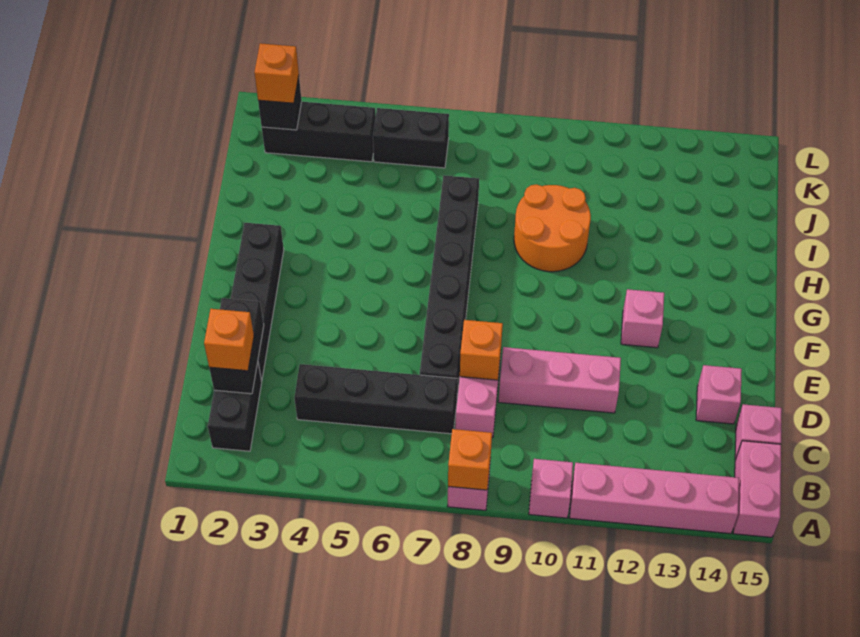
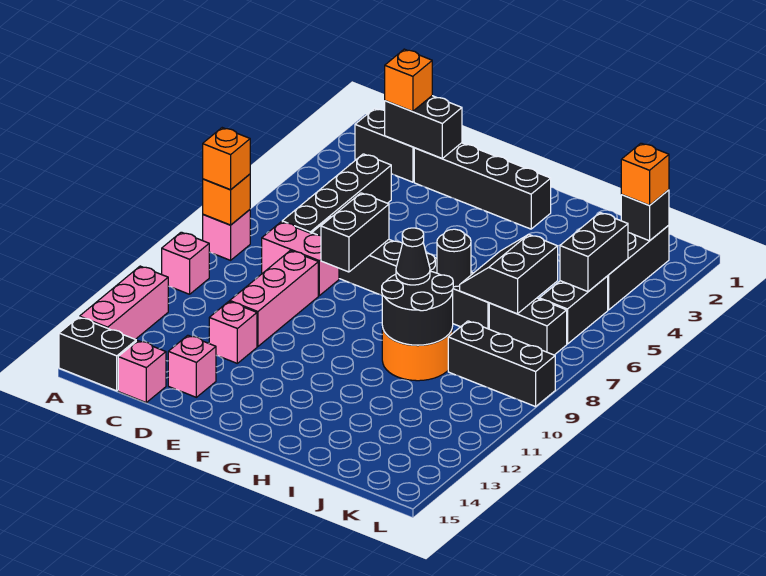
pink brick A11:A14 level 1 -> pink brick A12:A14 level 1
pink brick A15:B15 level 1 -> black brick A15:B15 level 1
orange brick D8 level 2 -> orange brick A8 level 3
none -> black brick E7:E8 level 2
pink brick F12 level 1 -> pink brick D12 level 1
none -> black round brick H7 level 2
none -> black round brick H9:I10 level 2
none -> black cone H9 level 3
none -> black slope I6:J7 level 2 top J
none -> black brick J7:K7 level 1
none -> black brick J9:L9 level 1
none -> black brick K4:K5 level 2

